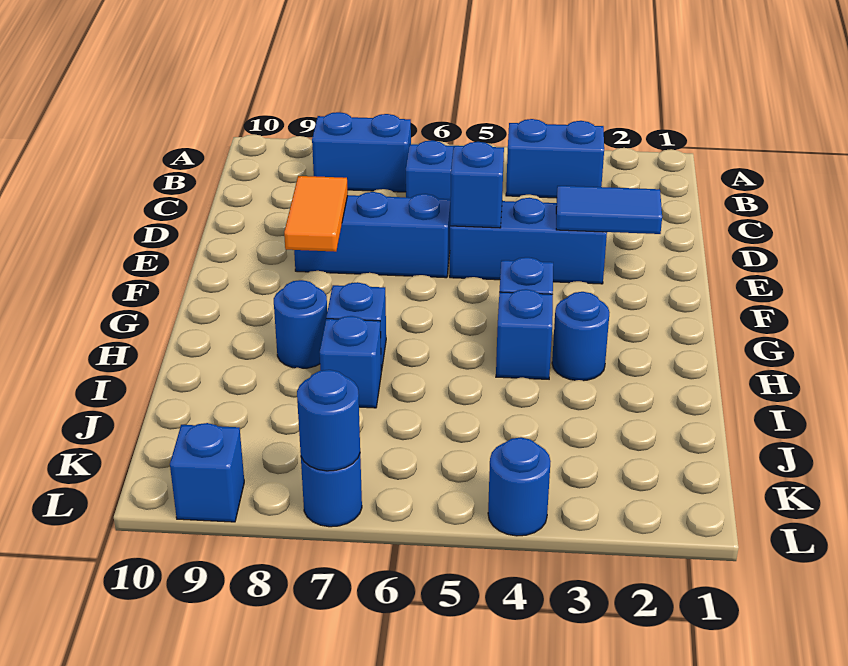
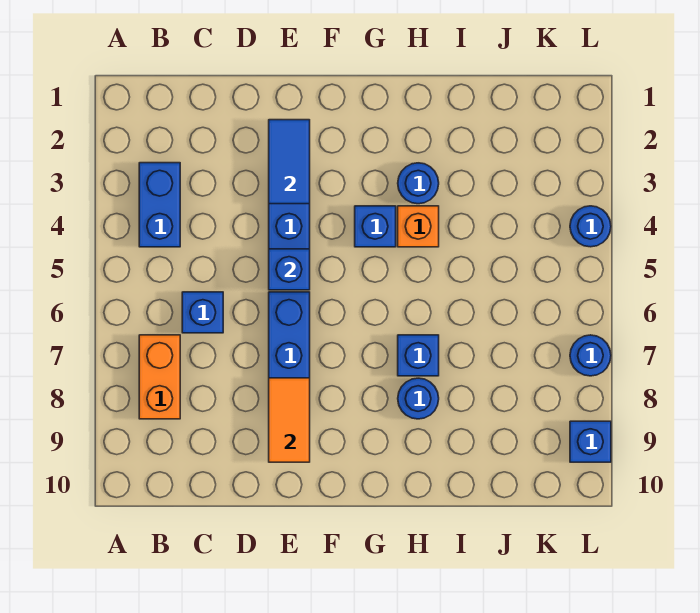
blue brick B7:B8 level 1 -> orange brick B7:B8 level 1
orange tile E8:F8 level 2 -> orange tile E8:E9 level 2
blue brick H4 level 1 -> orange brick H4 level 1
blue brick I7 level 1 -> none
blue round brick L7 level 2 -> none

